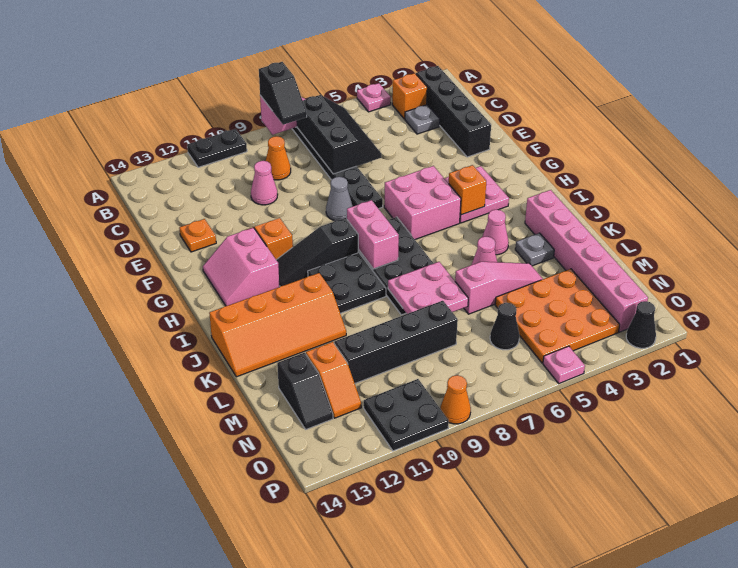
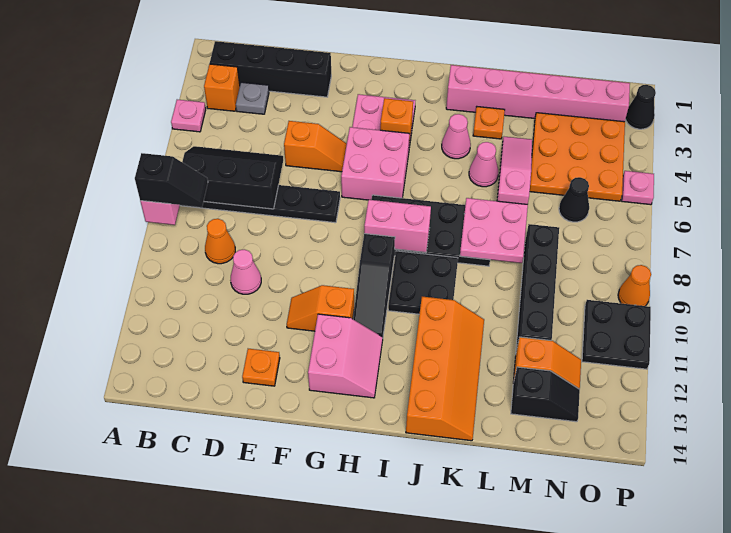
black plate A10:A11 level 1 -> none
none -> orange slope E5:F5 level 1 top E
grey cone F8 level 1 -> none
pink slope G12:H13 level 1 top 12 -> pink slope G12:H13 level 1 top G
grey plate K3 level 1 -> orange plate K3 level 1

